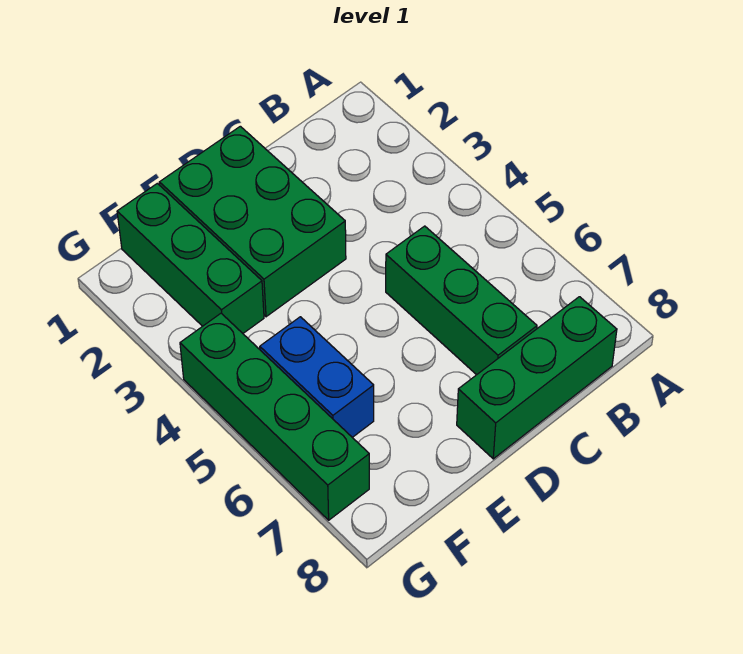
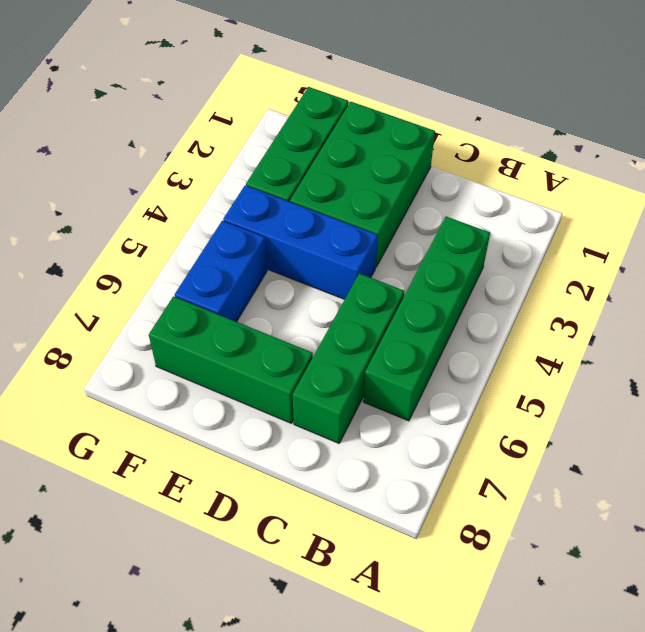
green brick B8:D8 level 1 -> green brick D7:F7 level 1
none -> blue brick D4:F4 level 1
green brick G4:G7 level 1 -> green brick B3:B6 level 1

